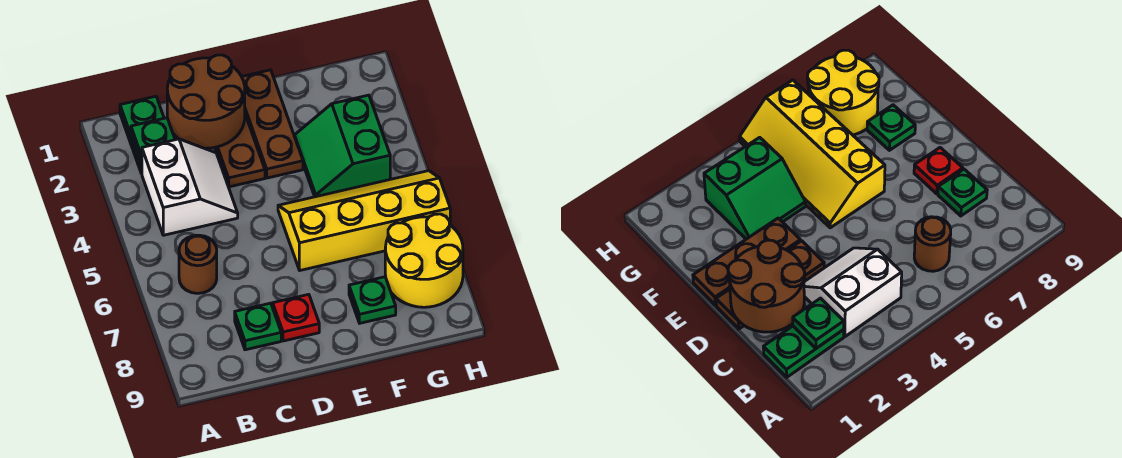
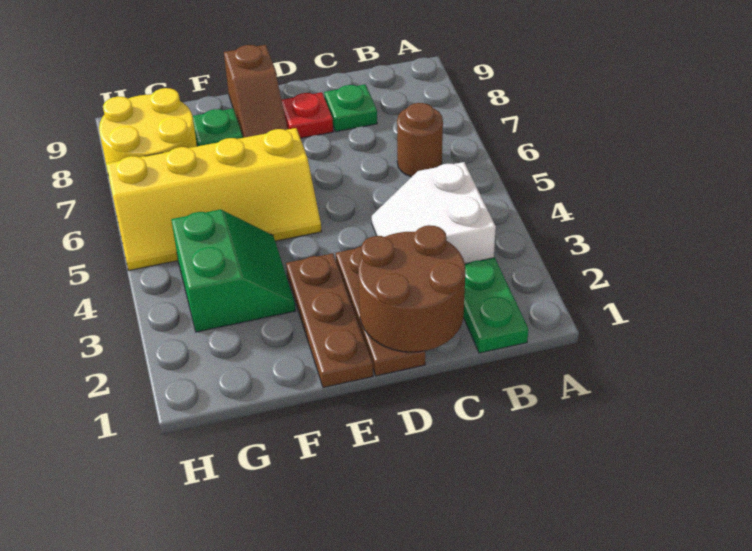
green plate B2 level 2 -> none
none -> brown slope E8:E9 level 1 top 9

